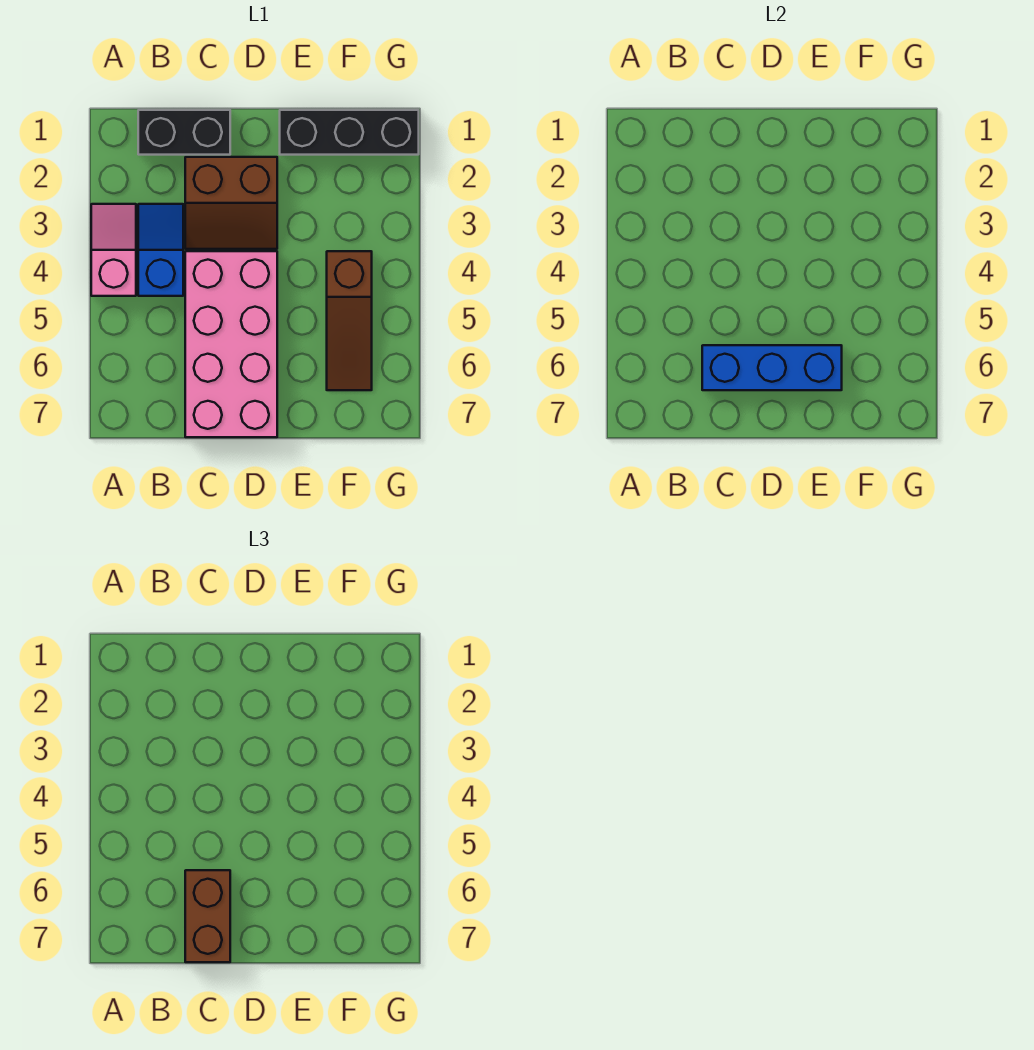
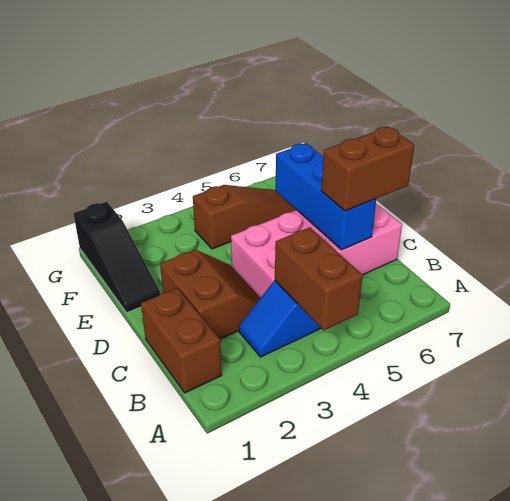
pink slope A3:A4 level 1 top 4 -> none
none -> brown brick A4:B4 level 2
black brick B1:C1 level 1 -> brown brick B1:C1 level 1
black brick E1:G1 level 1 -> black slope E1:G1 level 1 top G

